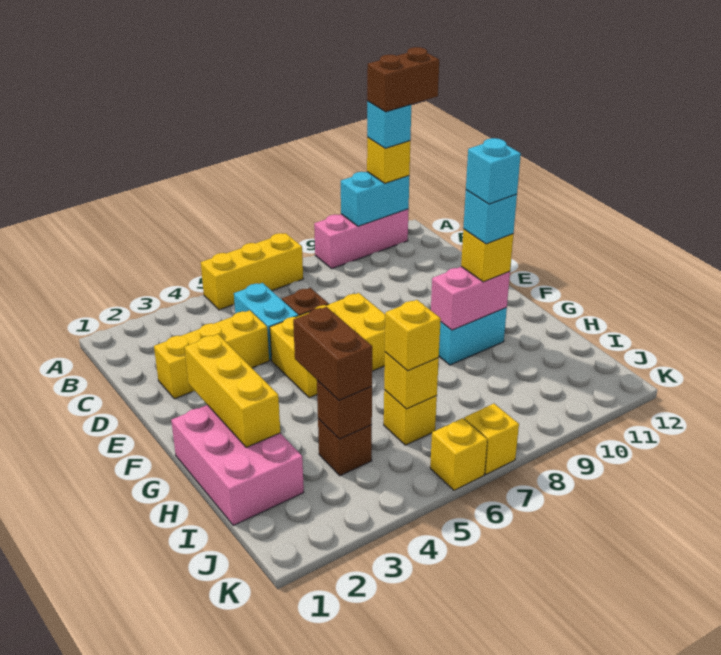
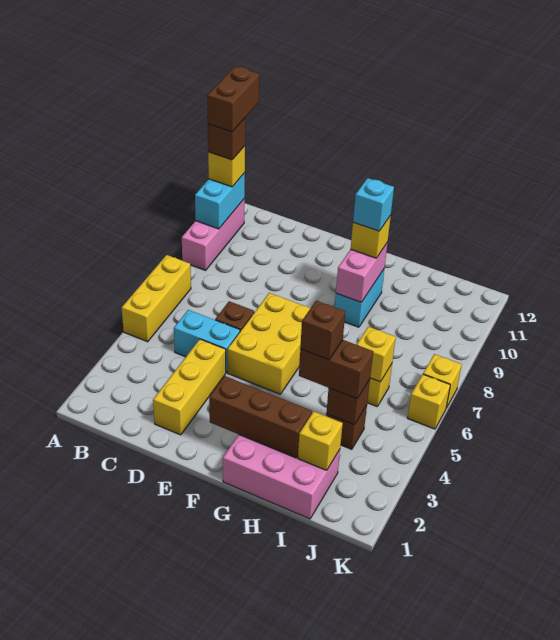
cyan brick A11 level 4 -> brown brick A11 level 4
yellow brick F2:H2 level 2 -> brown brick F2:H2 level 2
cyan brick G10 level 5 -> none
none -> brown brick H4 level 4
yellow brick I6 level 3 -> yellow brick I2 level 2

